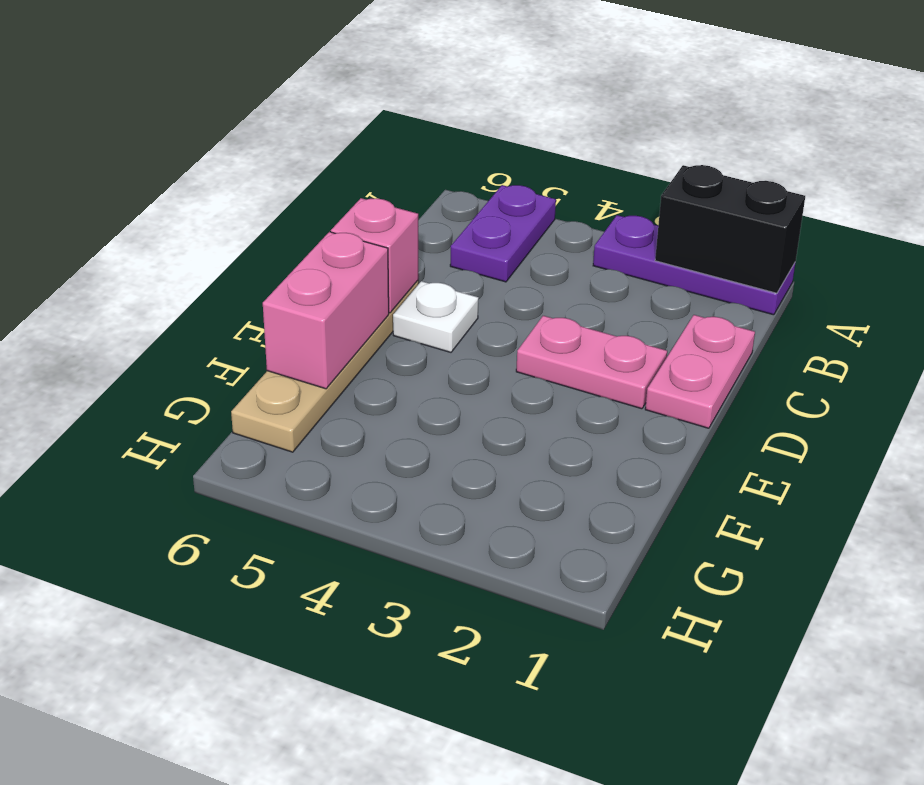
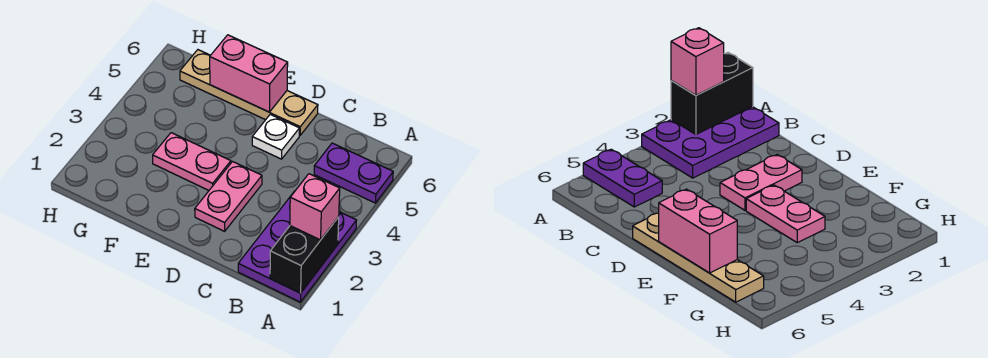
purple plate A1:A3 level 1 -> purple plate A1:B3 level 1
pink plate C1:D1 level 1 -> pink plate E3:F3 level 1
pink brick D6 level 2 -> pink brick A2 level 3

